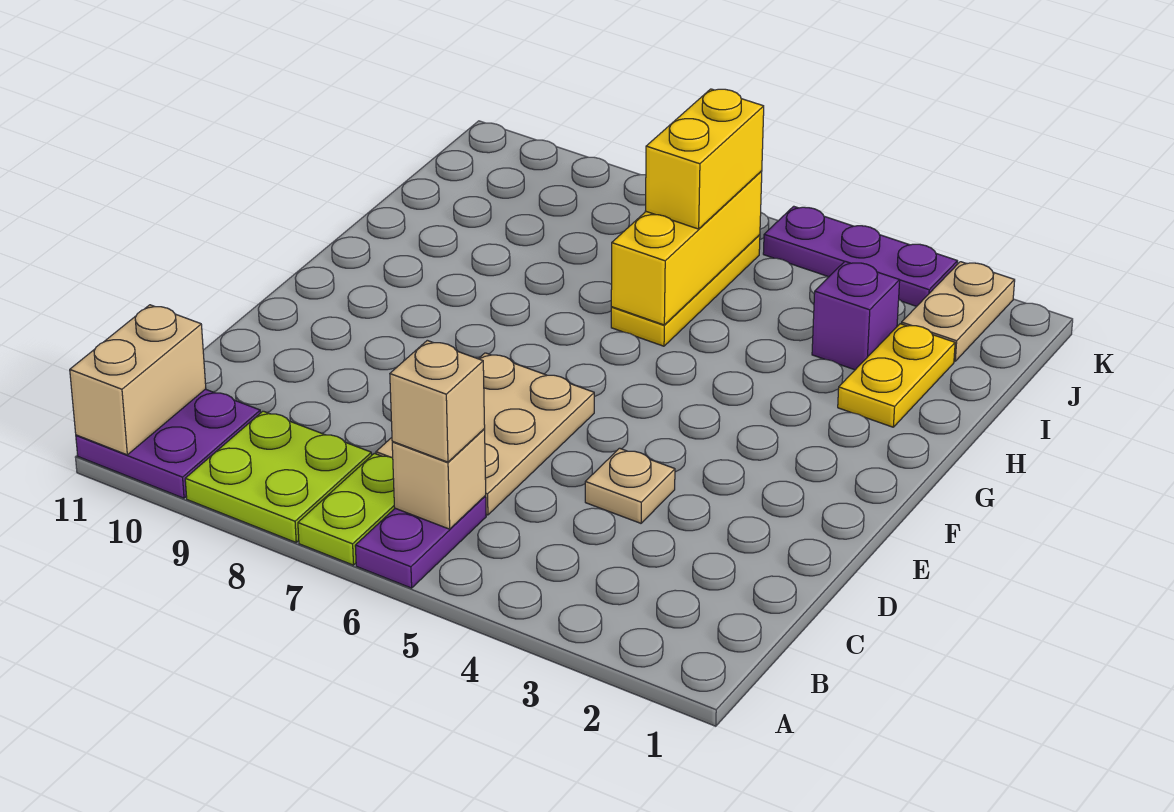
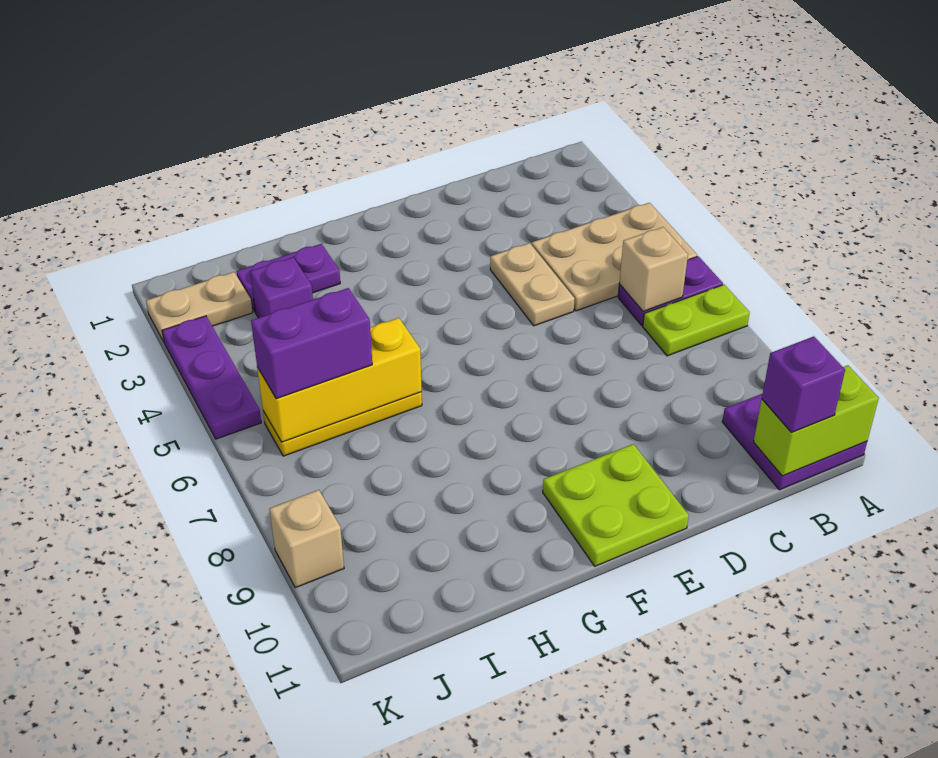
lime plate A8:B9 level 1 -> lime plate E10:F11 level 1
tan brick A11:B11 level 2 -> lime brick A11:B11 level 2
tan brick B6 level 3 -> tan brick K9 level 1
none -> purple brick B11 level 3
tan plate C6:E7 level 1 -> tan plate A4:C5 level 1
tan plate D4 level 1 -> tan plate D4:D5 level 1
yellow plate H2:I2 level 1 -> purple plate H2:I2 level 1
yellow brick I6:J6 level 3 -> purple brick I6:J6 level 3

